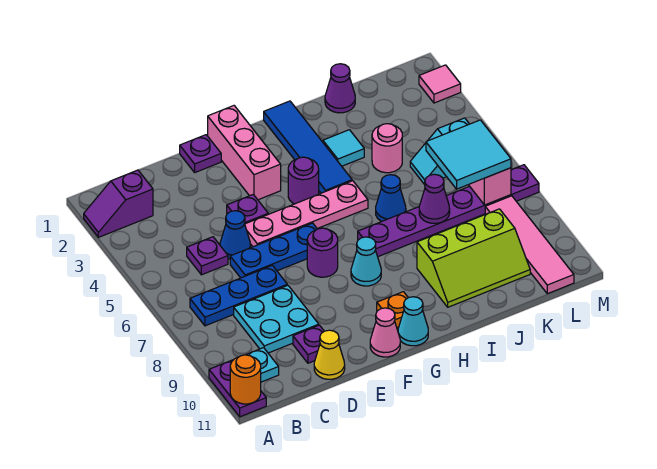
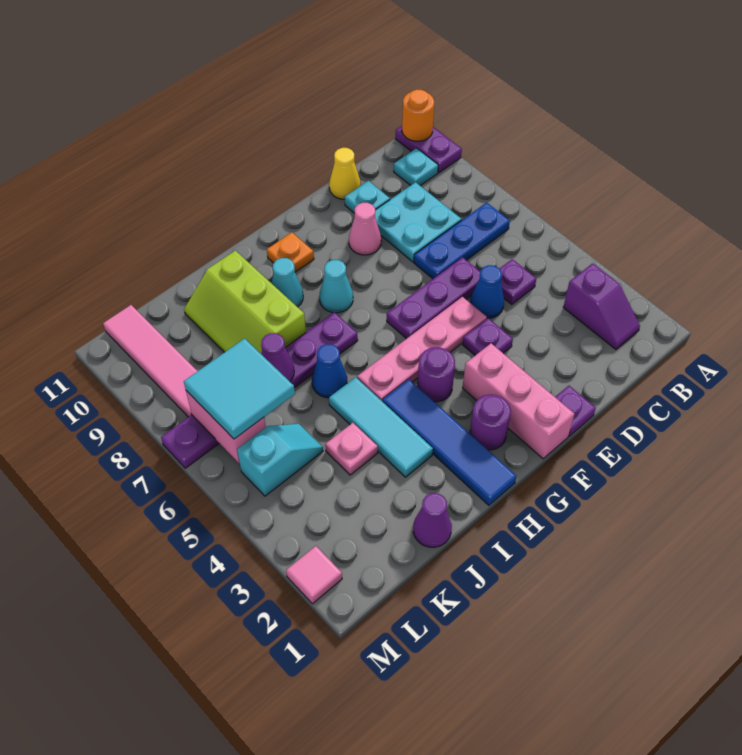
purple slope A2:B2 level 1 top B -> purple slope B2:B3 level 1 top 3
blue plate D6:F6 level 1 -> purple plate D6:F6 level 1
purple plate D10 level 1 -> cyan plate D10 level 1
purple round brick F7 level 1 -> purple round brick G2 level 1
pink cone F11 level 1 -> pink cone E9 level 1
cyan cone G11 level 1 -> cyan cone H9 level 1
cyan tile I3 level 1 -> cyan tile I3:I5 level 1
lime slope I9:K10 level 1 top 9 -> lime slope I8:J10 level 1 top I
pink round brick J4 level 1 -> pink plate J4 level 1

